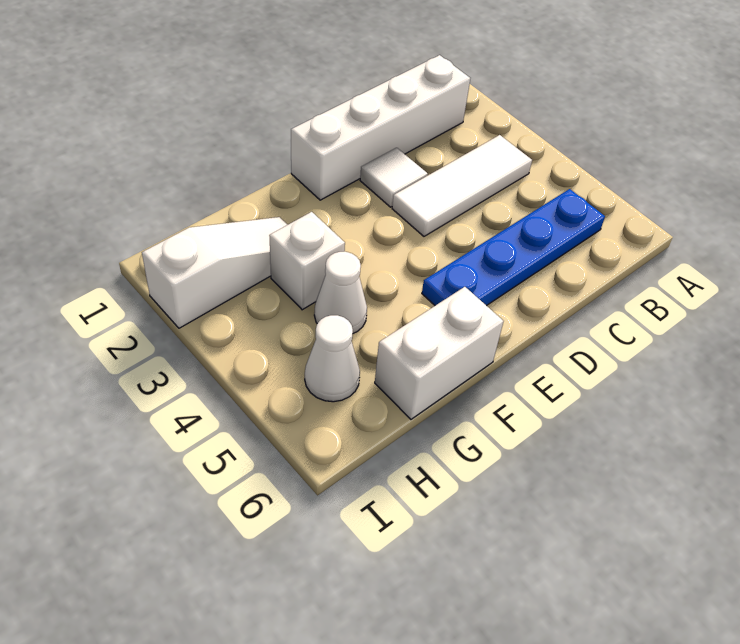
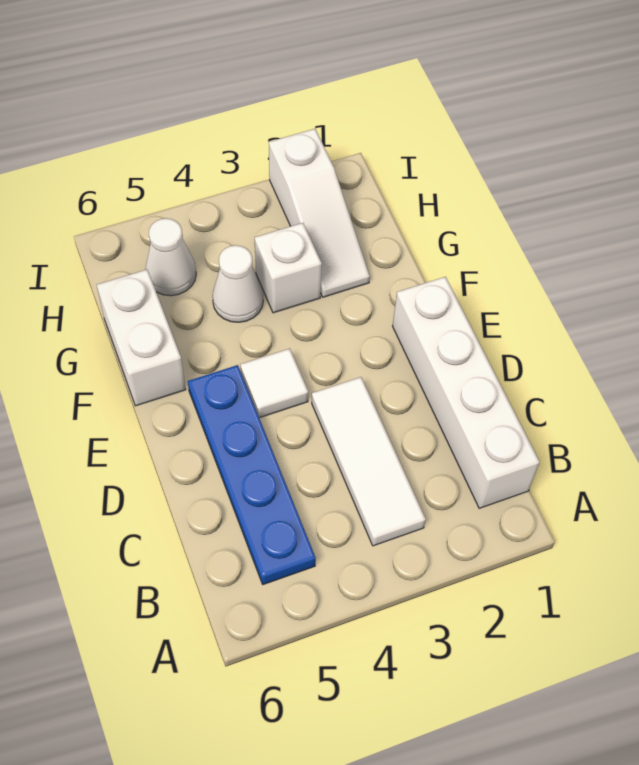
white tile D2 level 1 -> white tile E4 level 1

